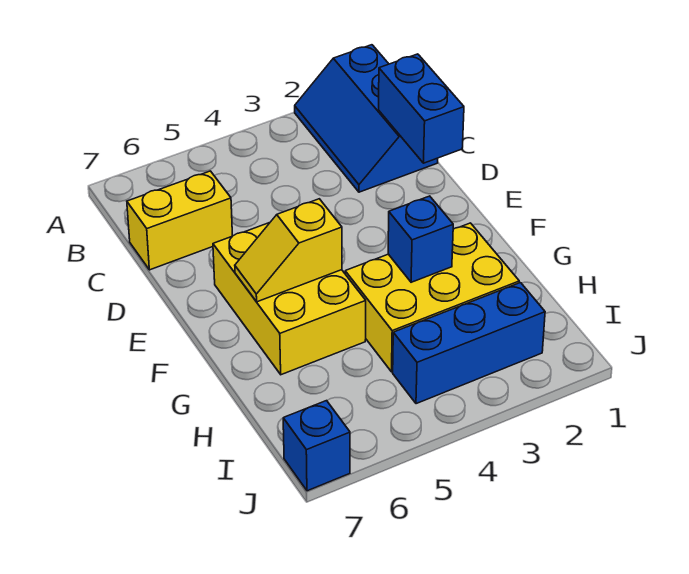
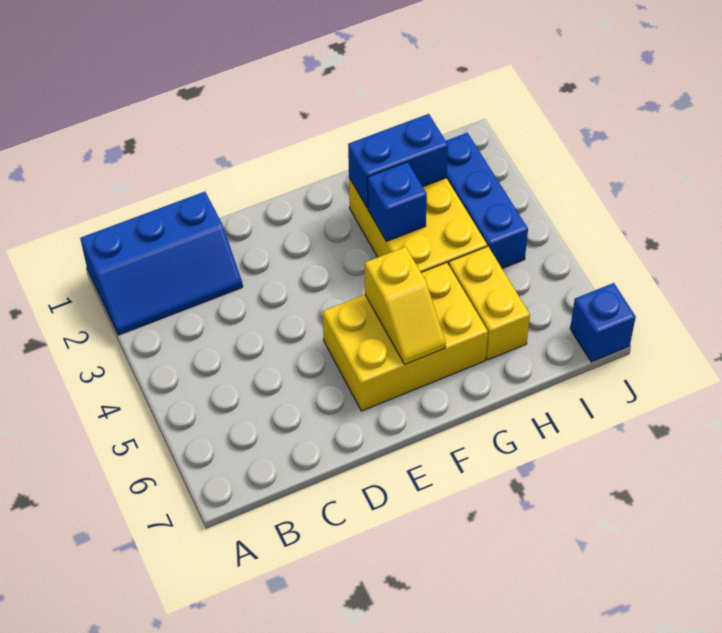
blue brick C1:D1 level 2 -> blue brick G2:H2 level 2
yellow brick C6:C7 level 1 -> yellow brick H5:H6 level 1

